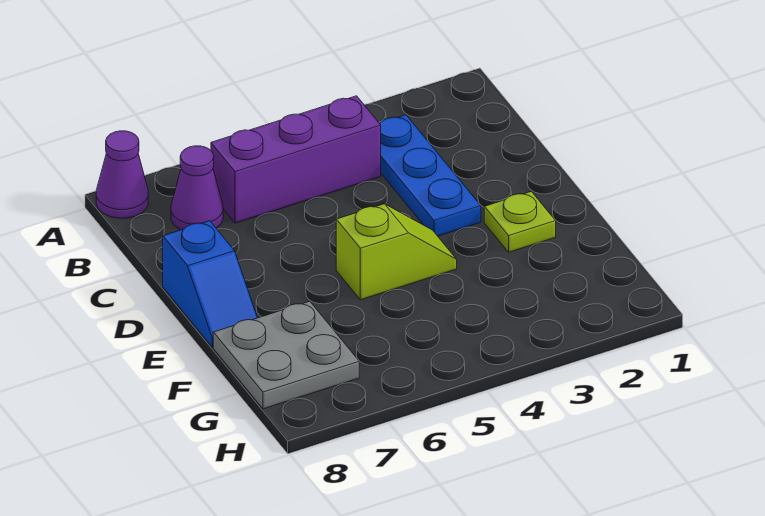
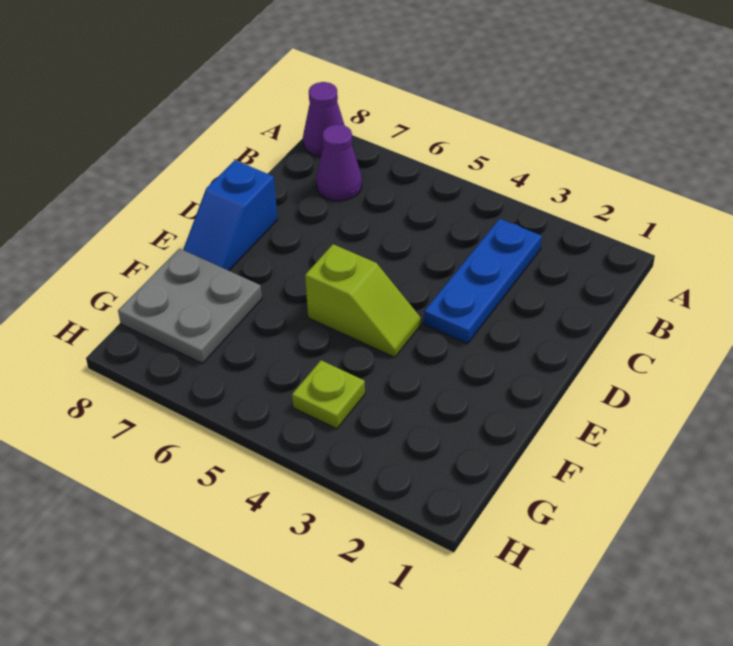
purple brick B4:B6 level 1 -> none
lime plate E2 level 1 -> lime plate G4 level 1

